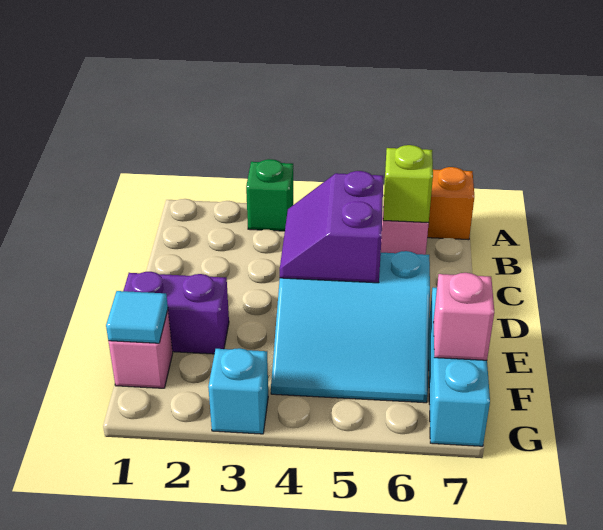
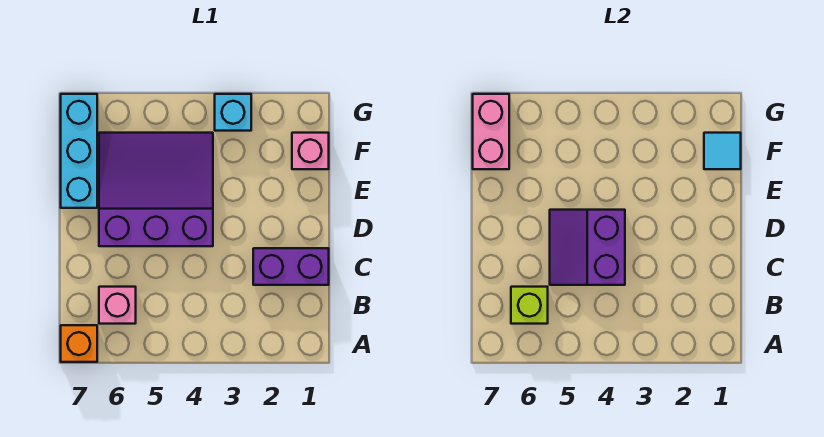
green brick A3 level 1 -> none
purple slope C4:D5 level 2 top 5 -> purple slope C4:D5 level 2 top 4
cyan slope D4:F6 level 1 top D -> purple slope D4:F6 level 1 top D
purple brick E1:E2 level 1 -> purple brick C1:C2 level 1
pink brick F7 level 2 -> pink brick F7:G7 level 2

